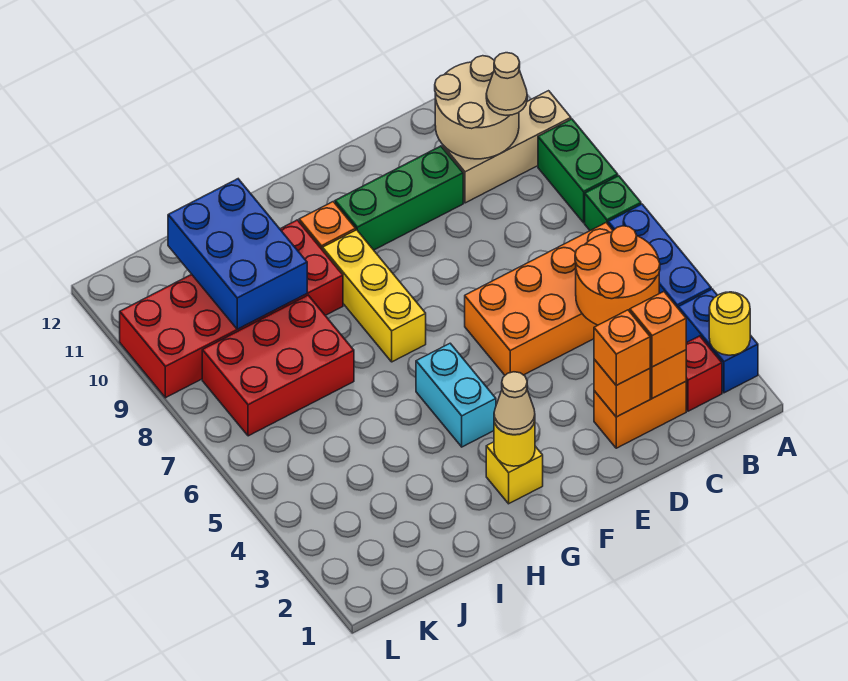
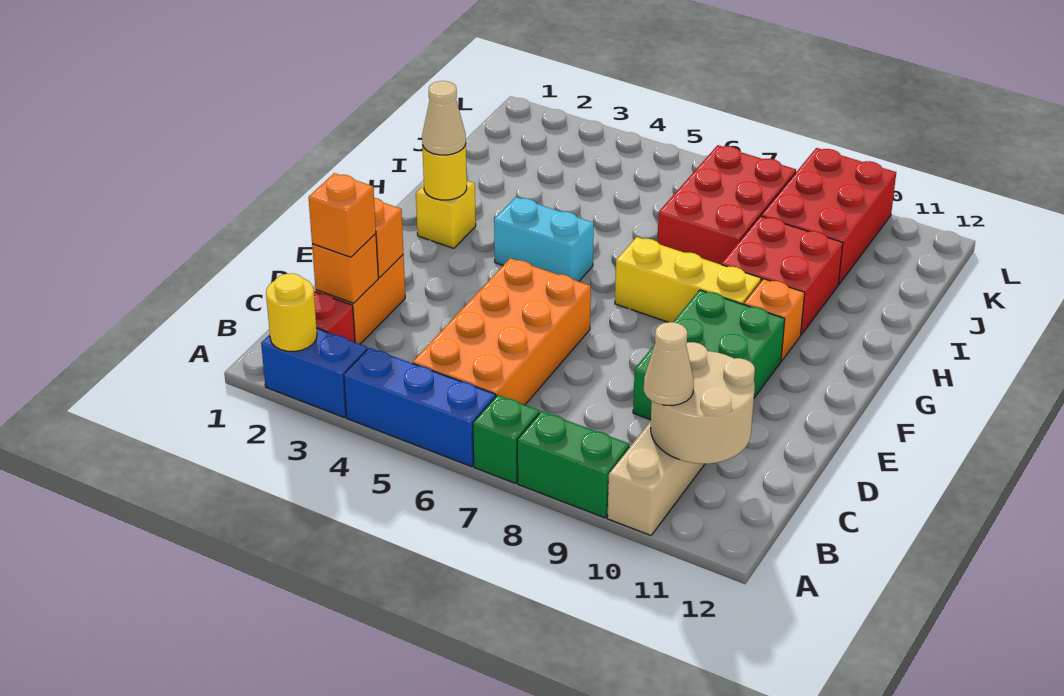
orange round brick B4:C5 level 2 -> none
orange brick D2 level 3 -> none
green brick D10:F10 level 1 -> green brick D9:F10 level 1
blue brick I9:J11 level 2 -> none

